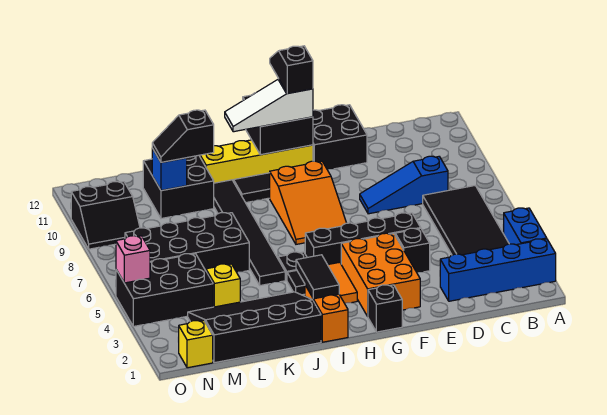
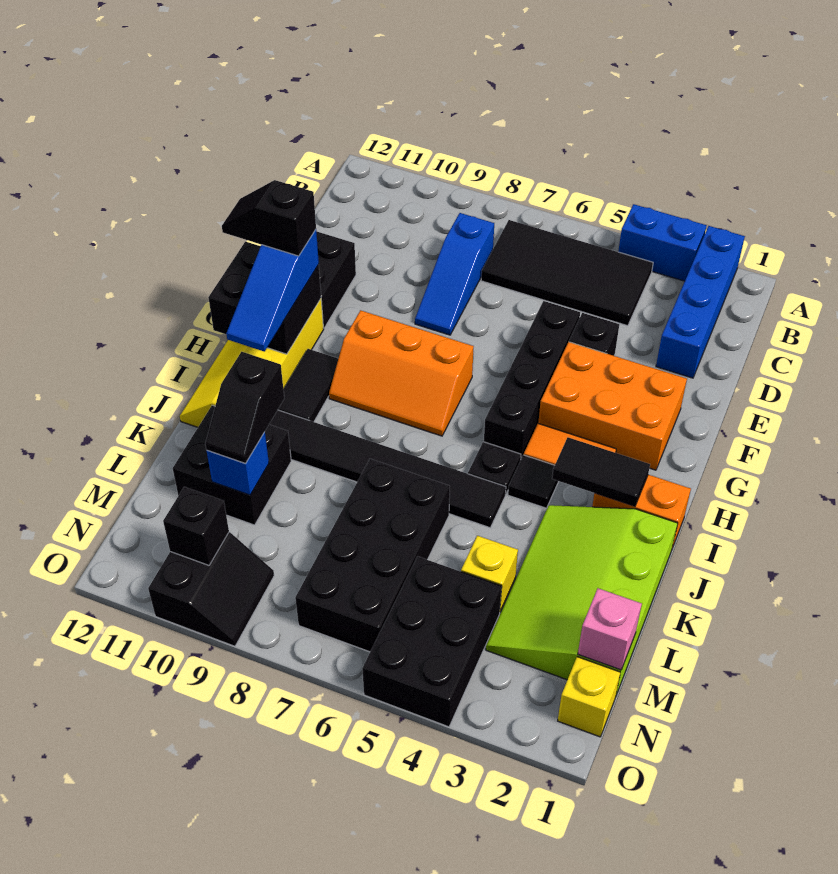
black brick G1 level 1 -> black brick N10 level 2
orange slope G7:H9 level 1 top 9 -> orange slope G7:H9 level 1 top G
white slope G11:I11 level 3 top G -> blue slope G11:I11 level 3 top G
black slope J1:M3 level 1 top 1 -> lime slope J1:M3 level 1 top 1
pink brick O5 level 2 -> pink brick M1 level 2

